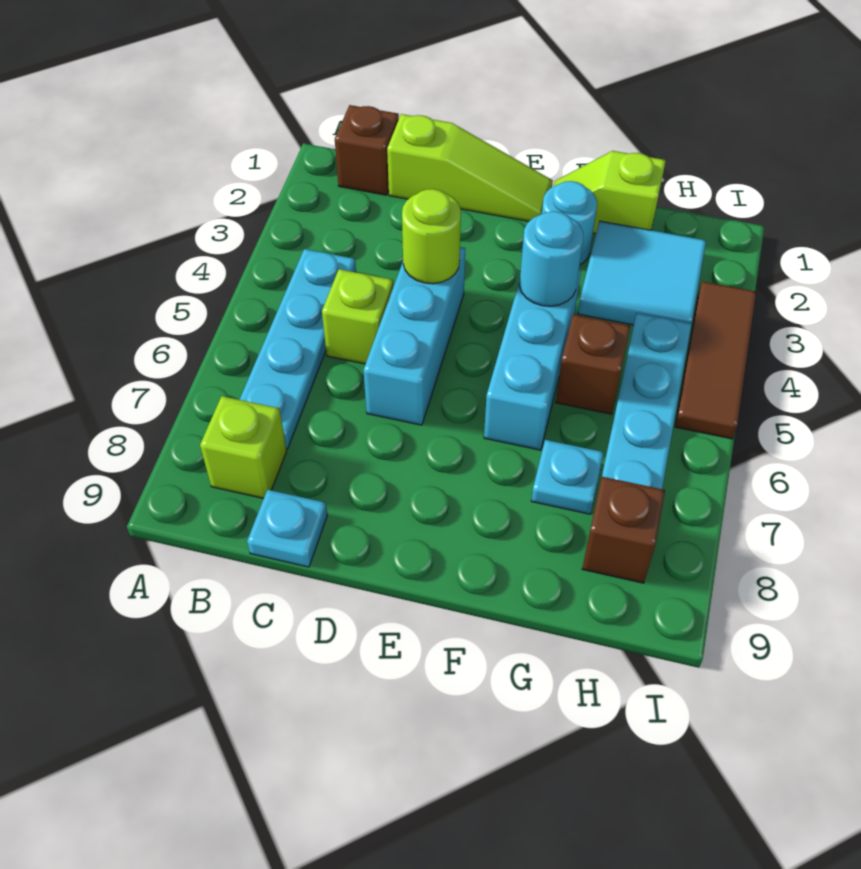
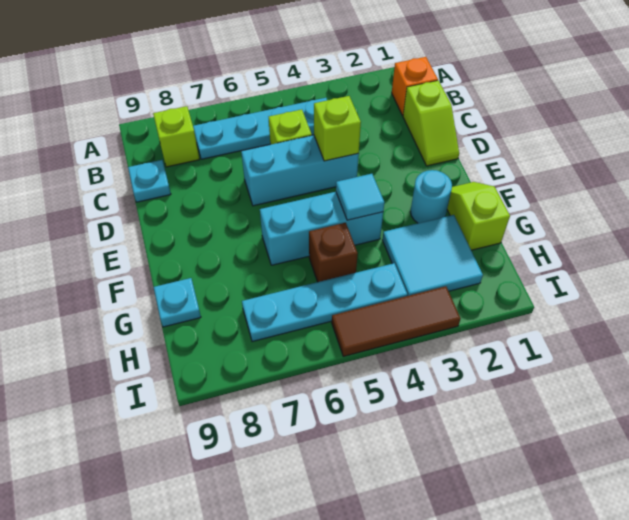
brown brick B1 level 1 -> orange brick B1 level 1
lime slope C1:E1 level 1 top C -> lime slope C1:D1 level 1 top C
lime round brick D4 level 2 -> lime brick D4 level 2
cyan round brick F4 level 2 -> cyan tile F4 level 2
cyan plate G7 level 1 -> cyan plate G9 level 1
brown brick H8 level 1 -> none

